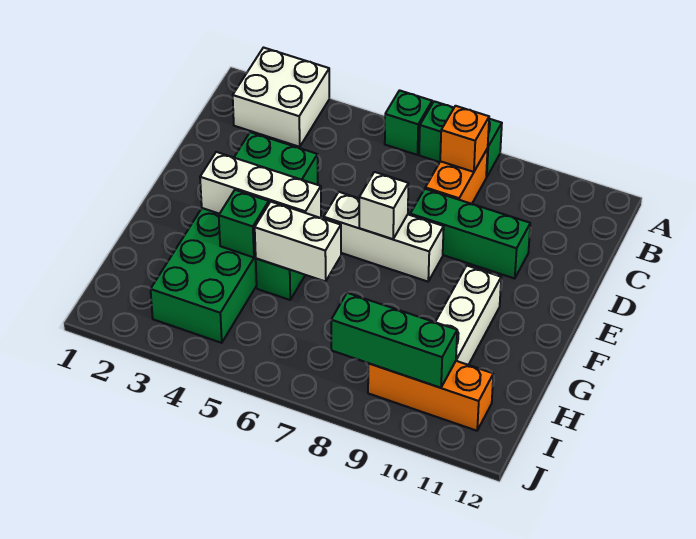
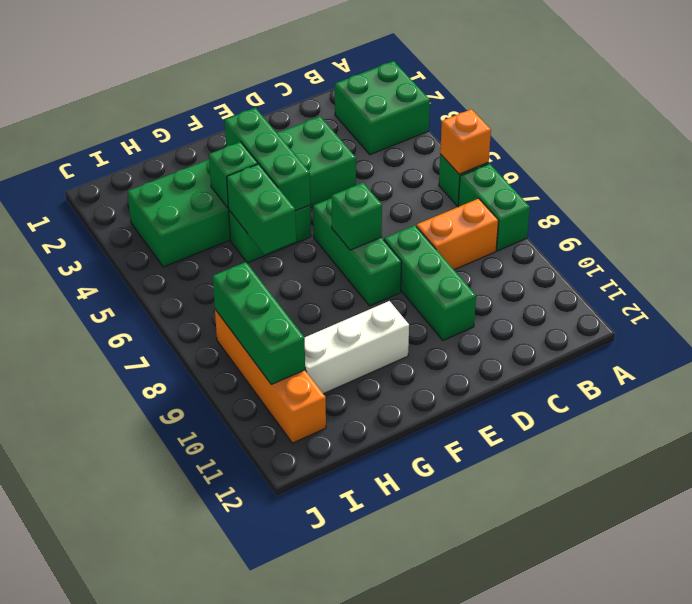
white brick A2:B3 level 1 -> green brick A2:B3 level 1
orange brick B8 level 2 -> orange brick A6 level 2
white brick E6:E8 level 1 -> green brick E6:E8 level 1
white brick E7 level 2 -> green brick E7 level 2
white brick F3:F5 level 2 -> green brick F3:F5 level 2
white brick G5:G6 level 2 -> green brick G5:G6 level 2
orange brick I9:I11 level 1 -> orange brick I8:I11 level 1

